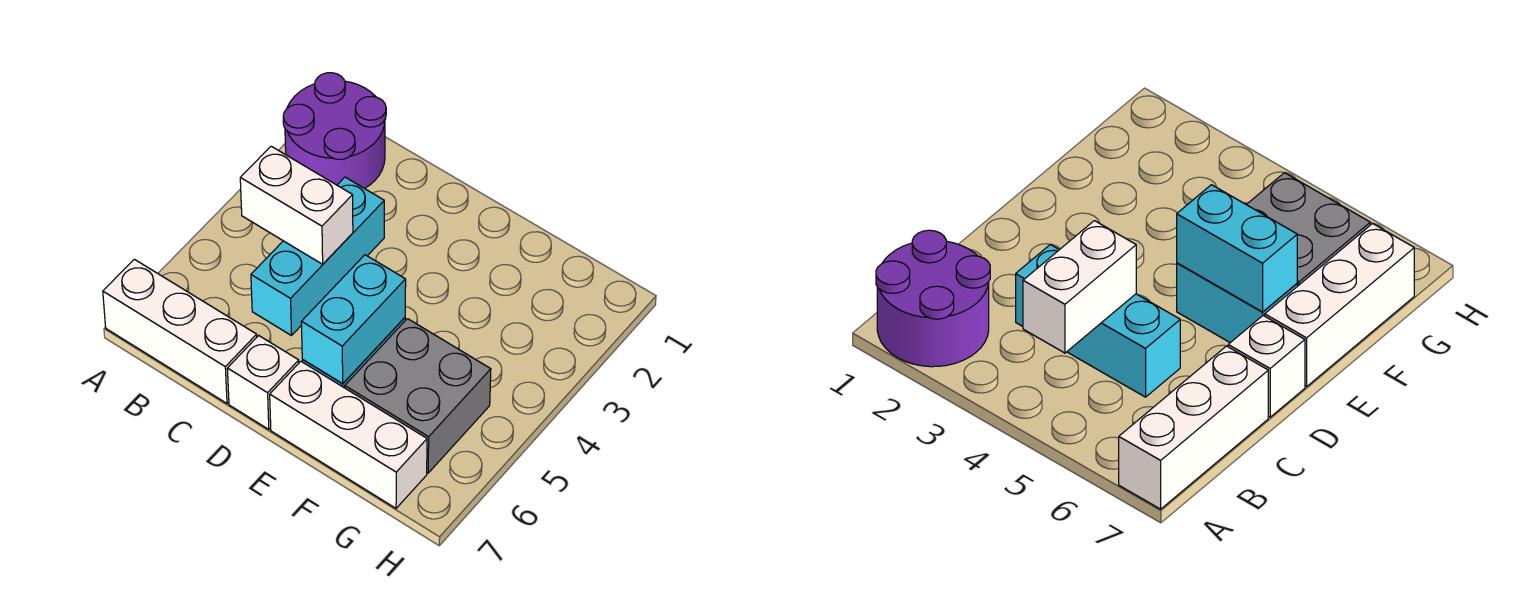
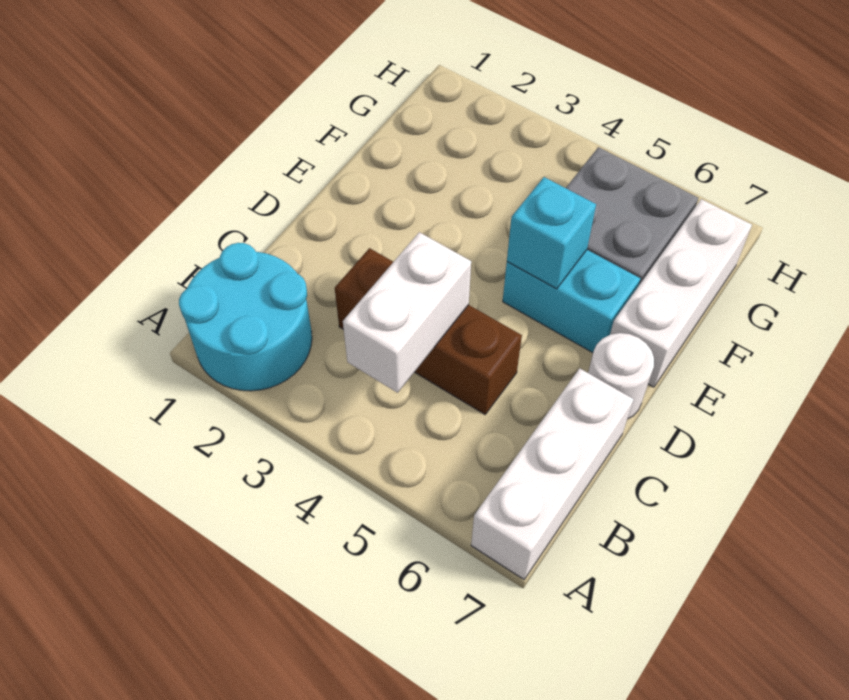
purple round brick A1:B2 level 1 -> cyan round brick A1:B2 level 1
cyan brick C3:C5 level 1 -> brown brick C3:C5 level 1
white brick D7 level 1 -> white round brick D7 level 1
cyan brick E5:E6 level 2 -> cyan brick E5 level 2

